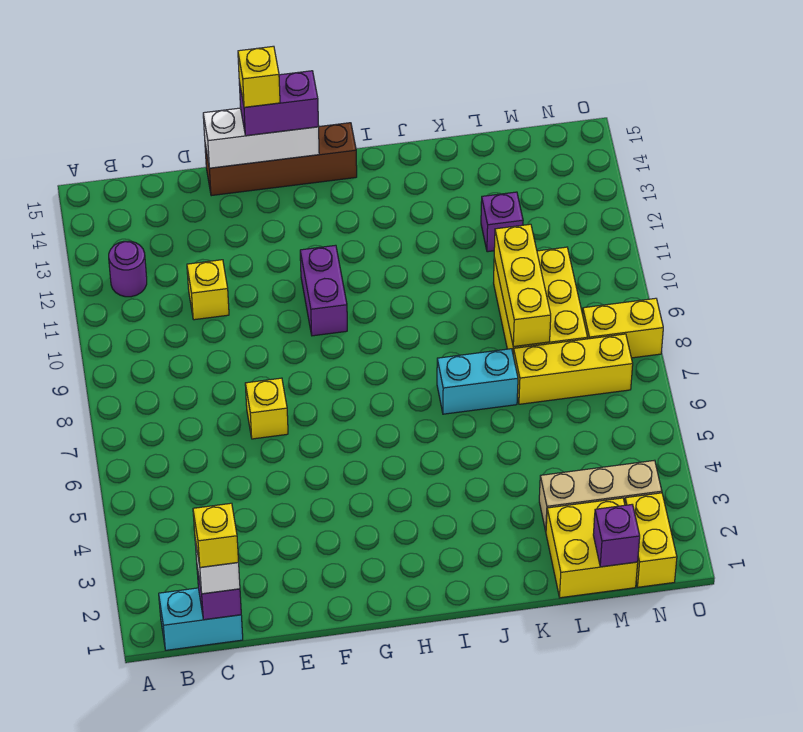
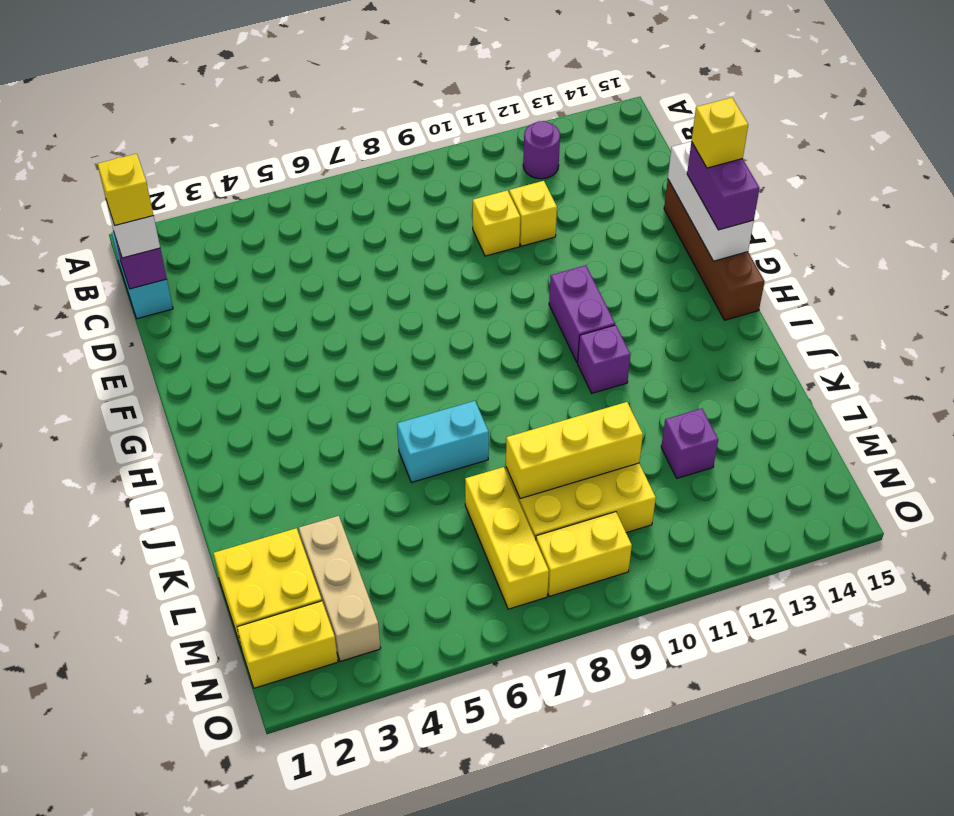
yellow brick E7 level 1 -> yellow brick D10 level 1
purple brick G10:G11 level 1 -> purple brick G11:H11 level 1
cyan brick J7:K7 level 1 -> cyan brick J6:J7 level 1
purple brick M1 level 2 -> purple brick I11 level 1
yellow brick N8:O8 level 1 -> yellow brick N8:N9 level 1

